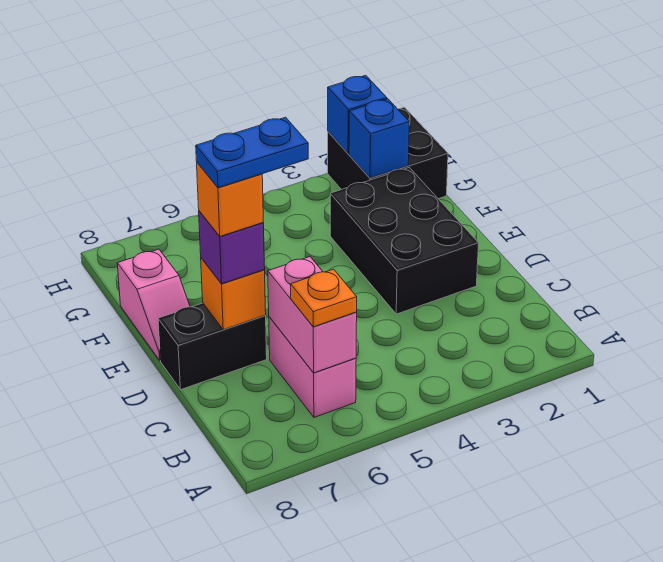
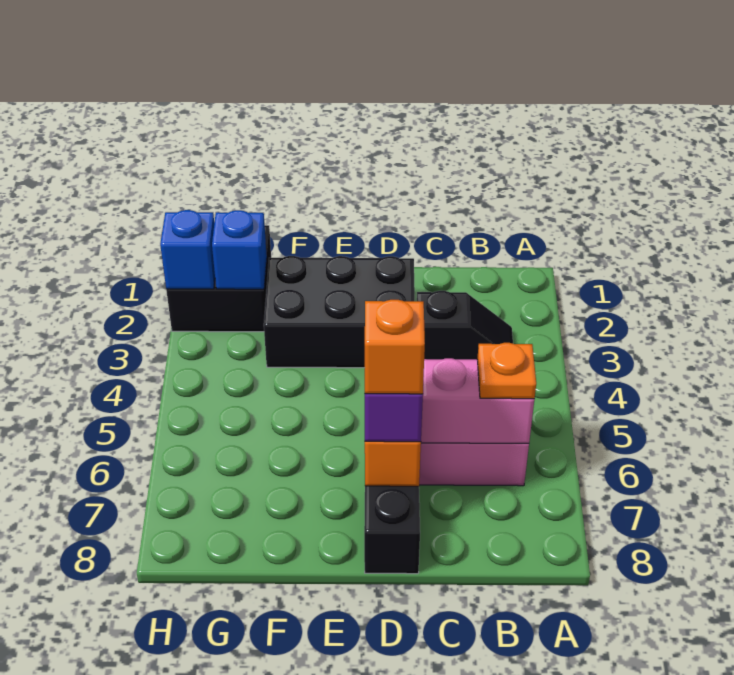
none -> black slope B3:C3 level 1 top C
blue plate D6:D7 level 5 -> none
pink slope E8:F8 level 1 top F -> none

